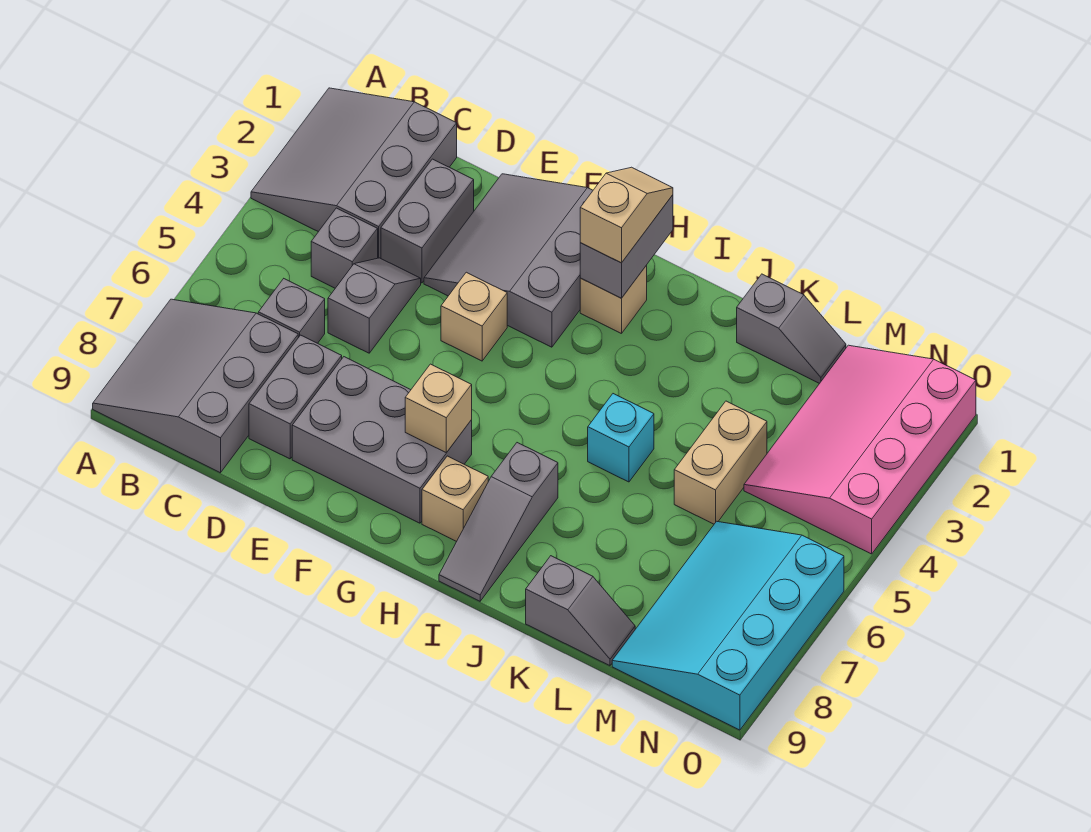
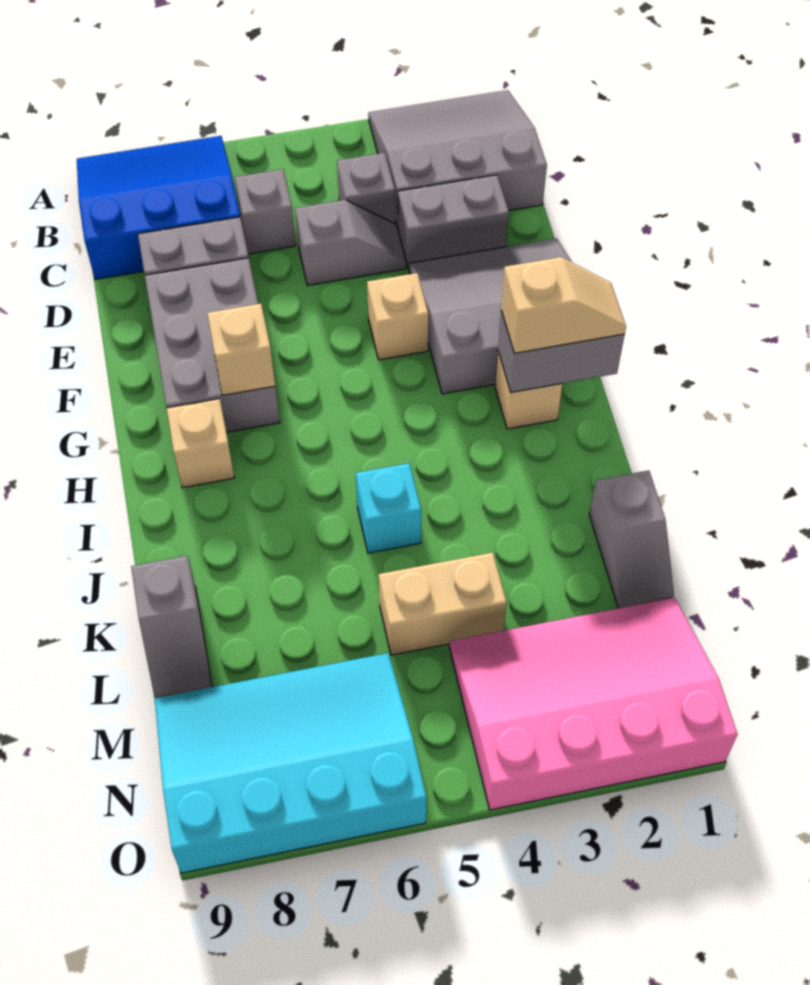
grey slope A7:C9 level 1 top C -> blue slope A7:C9 level 1 top C
grey slope I7:I9 level 1 top 7 -> none

